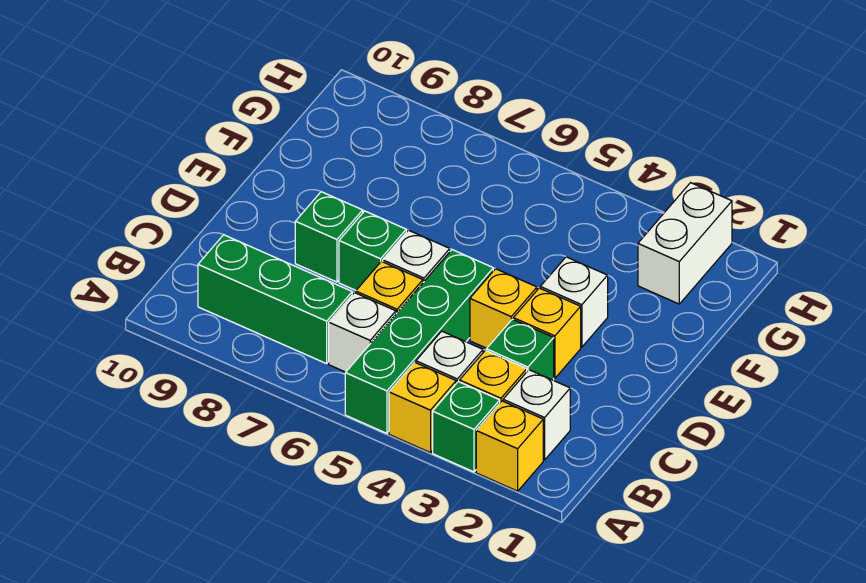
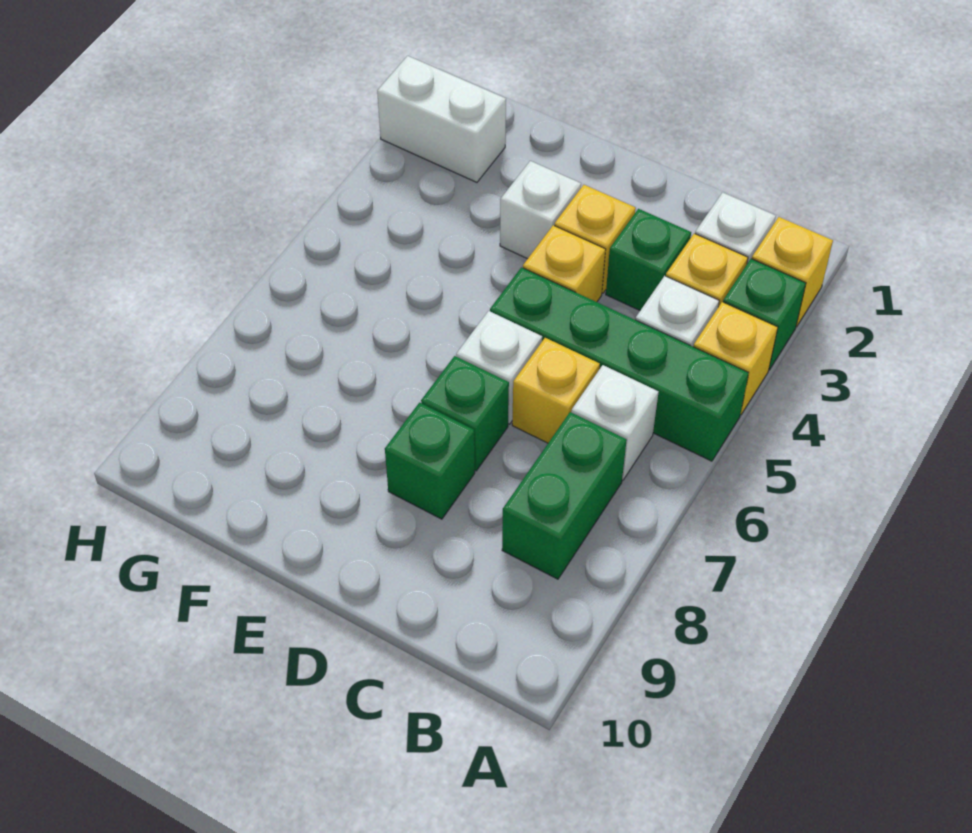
green brick B7:B9 level 1 -> green brick B7:B8 level 1

